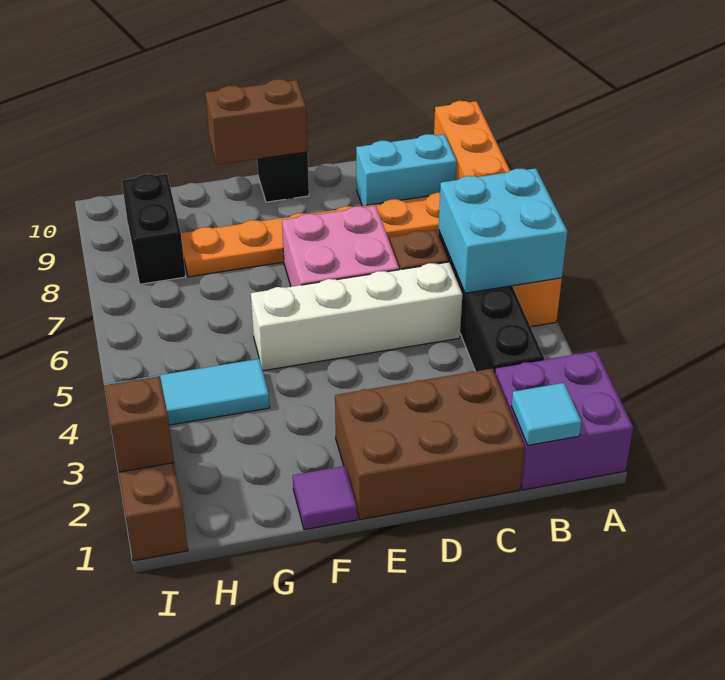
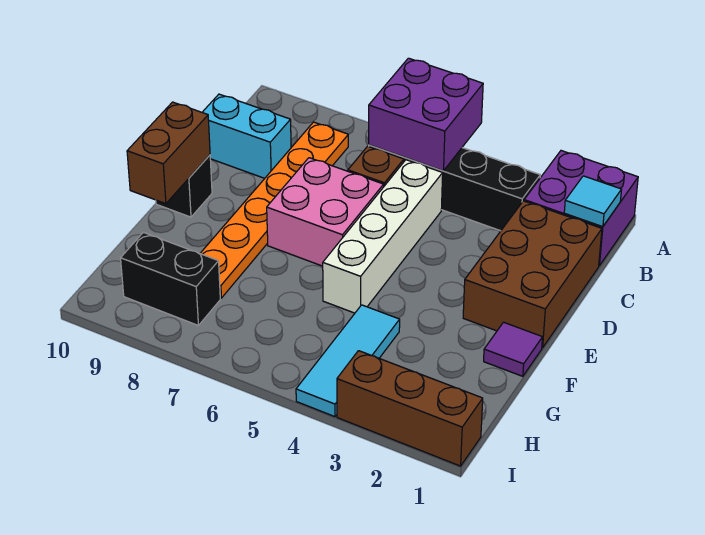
orange brick A5:A10 level 1 -> none
cyan brick A5:B6 level 2 -> purple brick A5:B6 level 2
cyan brick B9:C9 level 1 -> cyan brick C9:C10 level 1
brown brick I2 level 2 -> none

